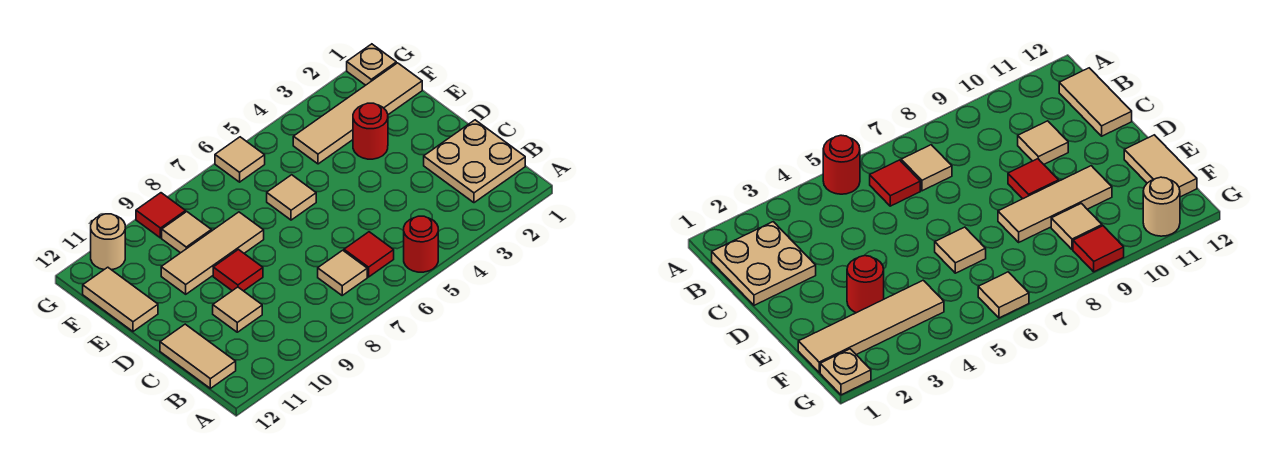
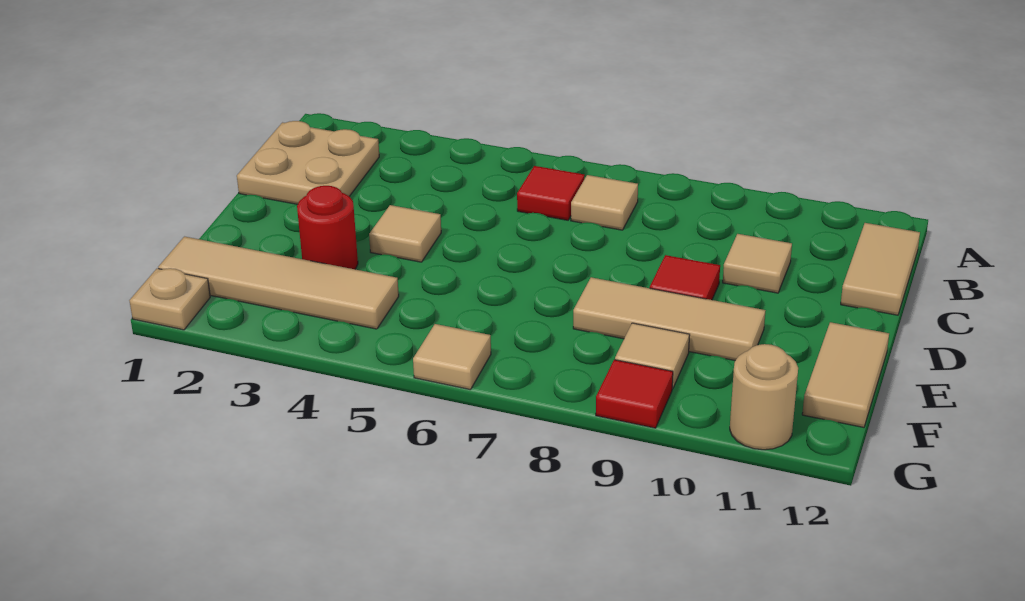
red round brick A5 level 1 -> none
tan tile E6 level 1 -> tan tile D4 level 1

